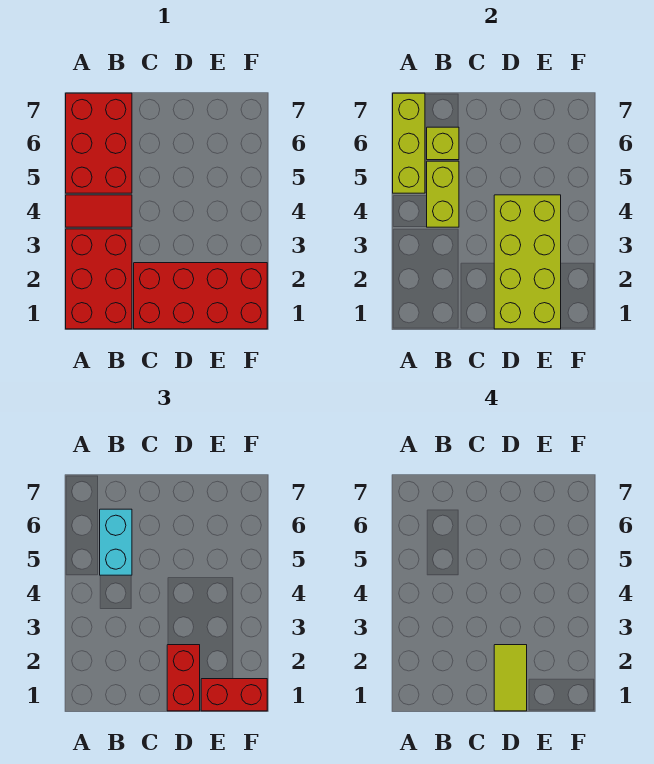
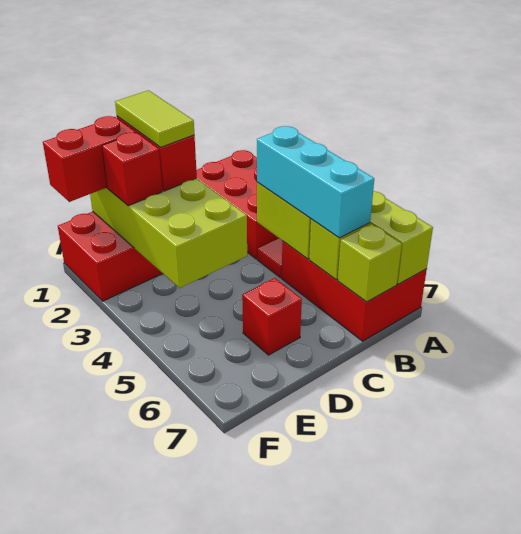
cyan brick B5:B6 level 3 -> cyan brick B4:B6 level 3
none -> lime brick B7 level 2
none -> red brick D6 level 1
none -> red brick E2 level 3

